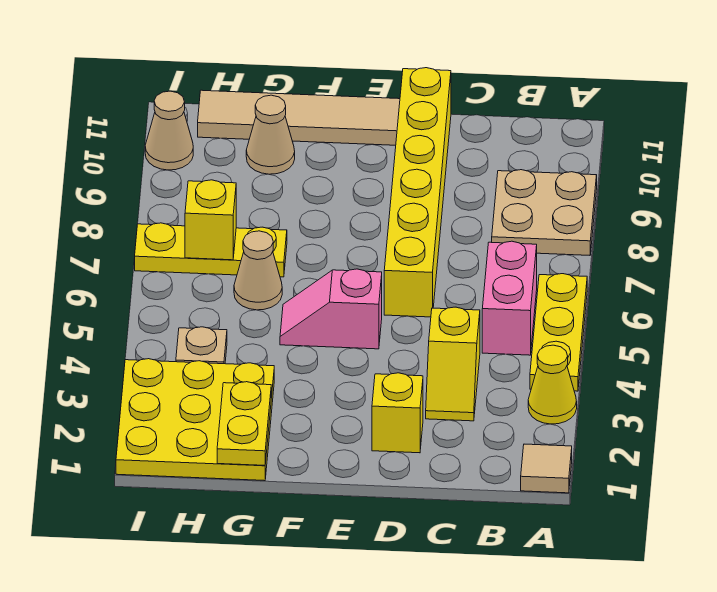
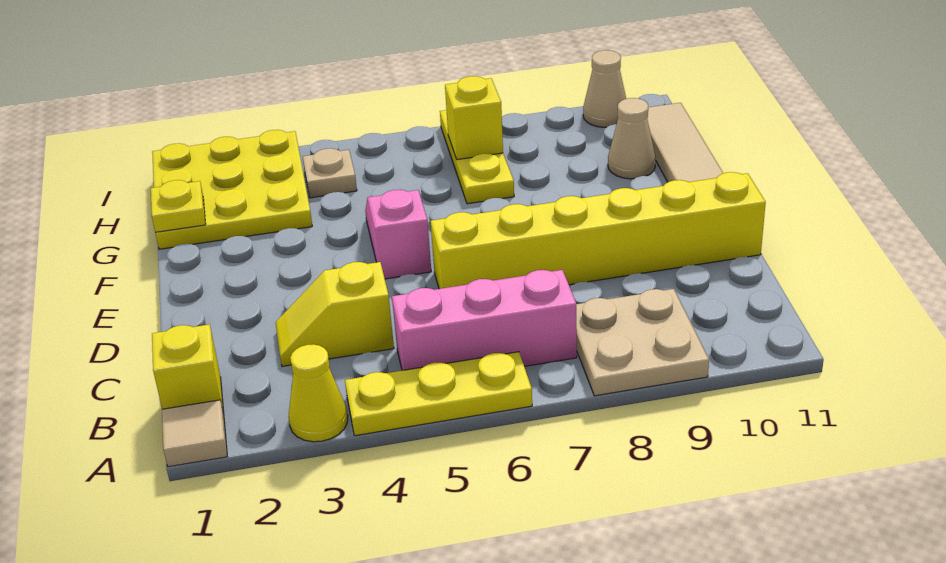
pink brick B5:B6 level 1 -> pink brick B5:B7 level 1
yellow brick D2 level 1 -> yellow brick B1 level 1
yellow plate G1:G2 level 2 -> yellow plate G1 level 2
tan cone G6 level 1 -> none

